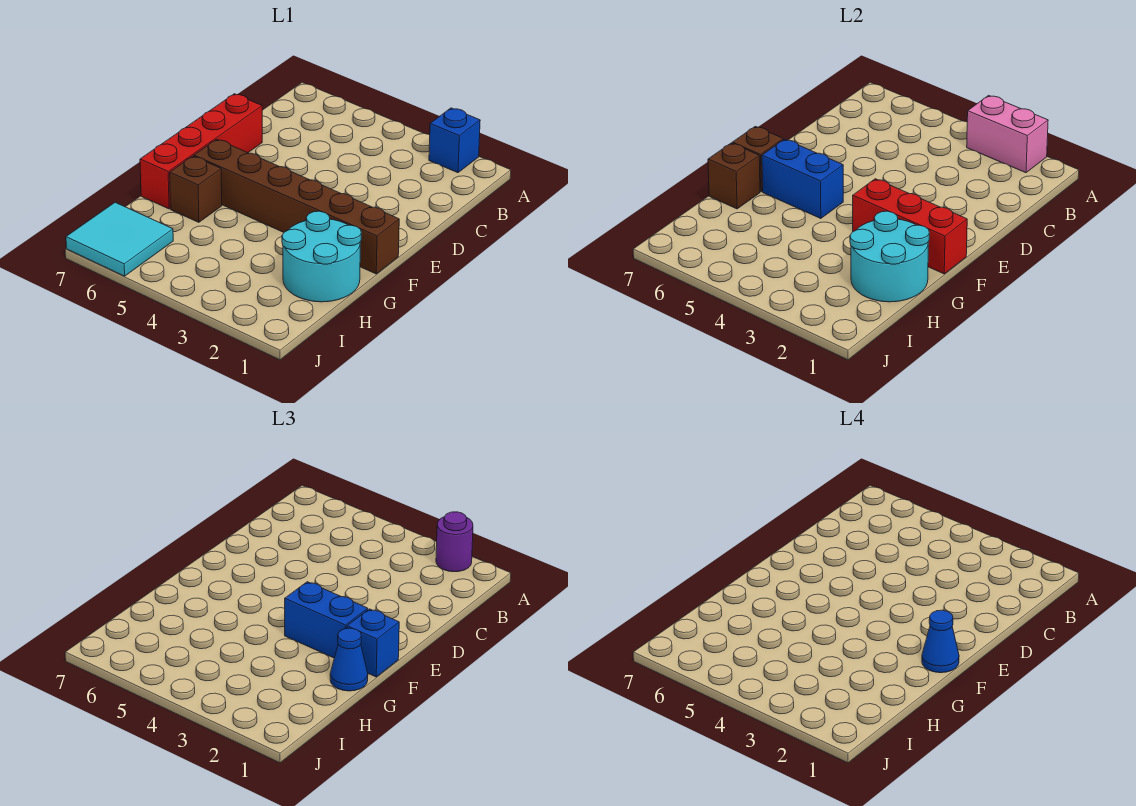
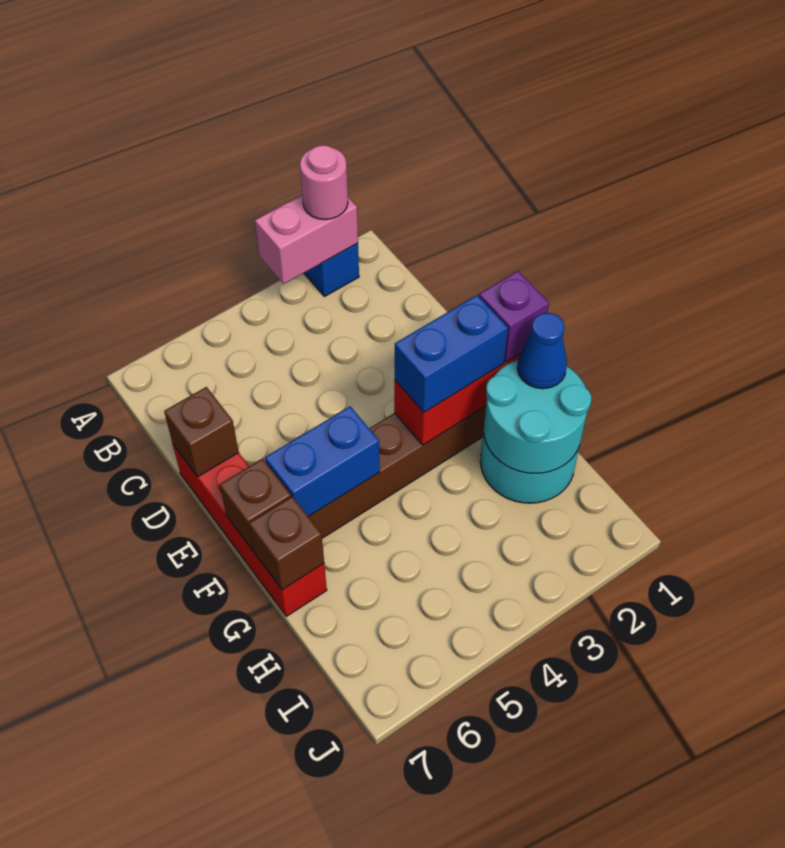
purple round brick A2 level 3 -> pink round brick A2 level 3
blue brick F1 level 3 -> purple brick F1 level 3
blue cone F1 level 4 -> none
brown brick G6 level 1 -> brown brick D7 level 2
cyan tile I6:J7 level 1 -> none

